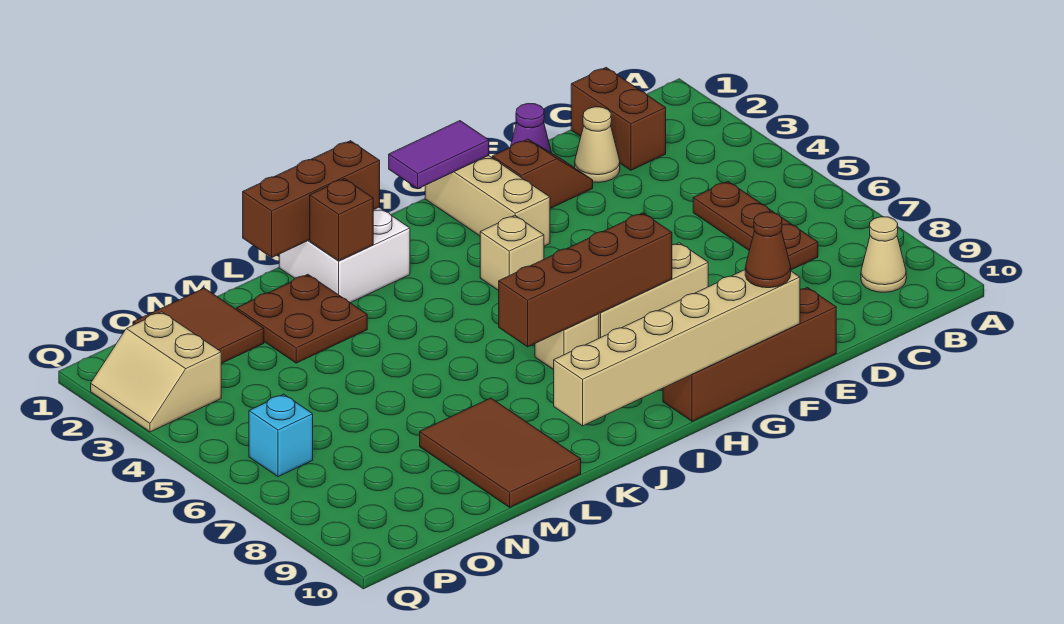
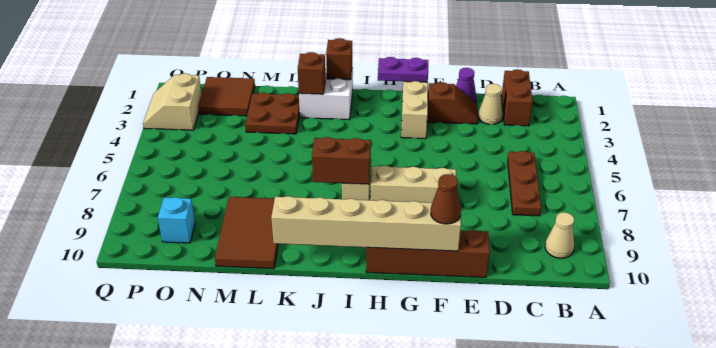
purple tile G1:H1 level 2 -> purple plate G1:H1 level 2
brown brick G7:J7 level 2 -> brown brick I7:J7 level 2
tan brick H4 level 1 -> none
brown brick J1:L1 level 2 -> brown brick J1 level 2
cyan brick P6 level 1 -> cyan brick O9 level 1

